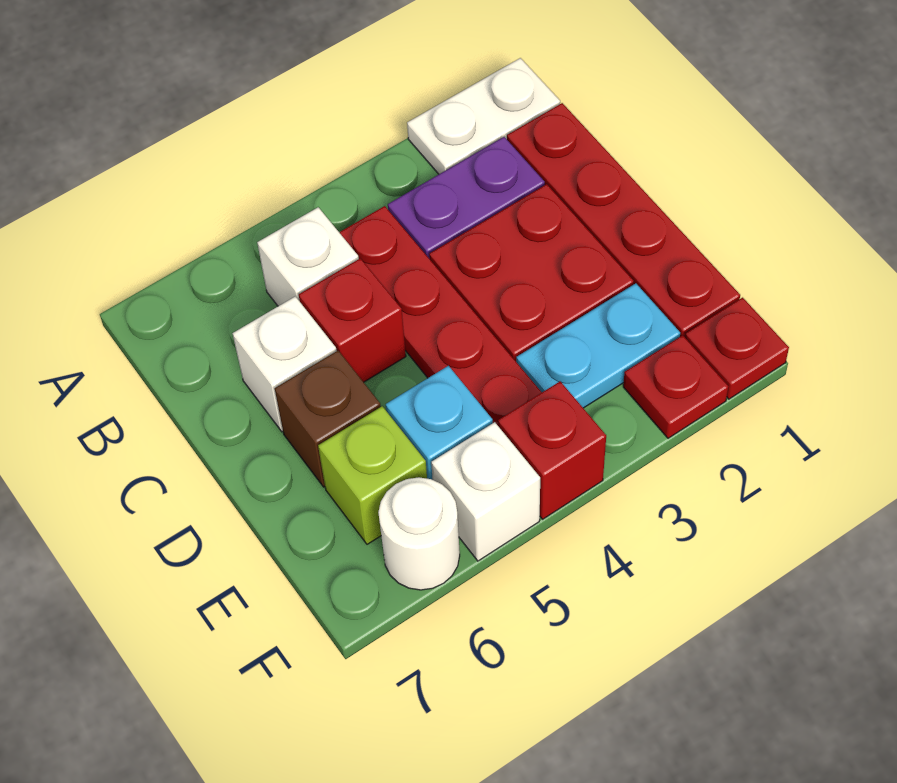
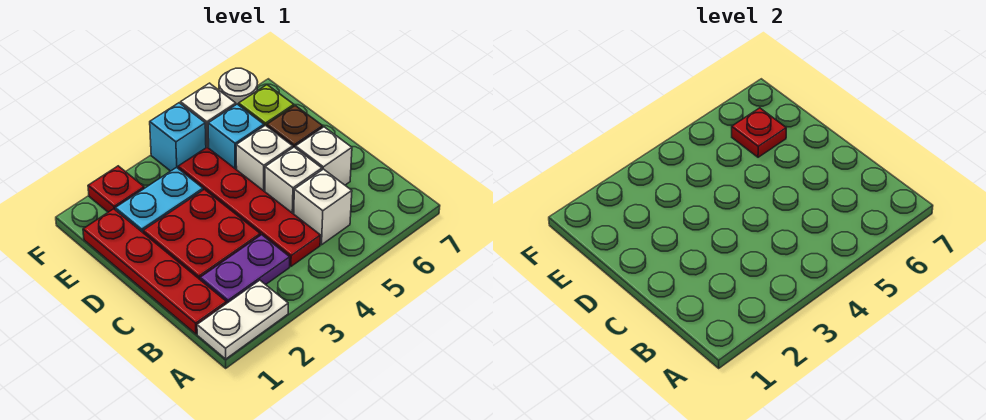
red brick C5 level 1 -> white brick C5 level 1
none -> white brick D5 level 1
red plate F1 level 1 -> red plate E6 level 2
red brick F4 level 1 -> cyan brick F4 level 1

